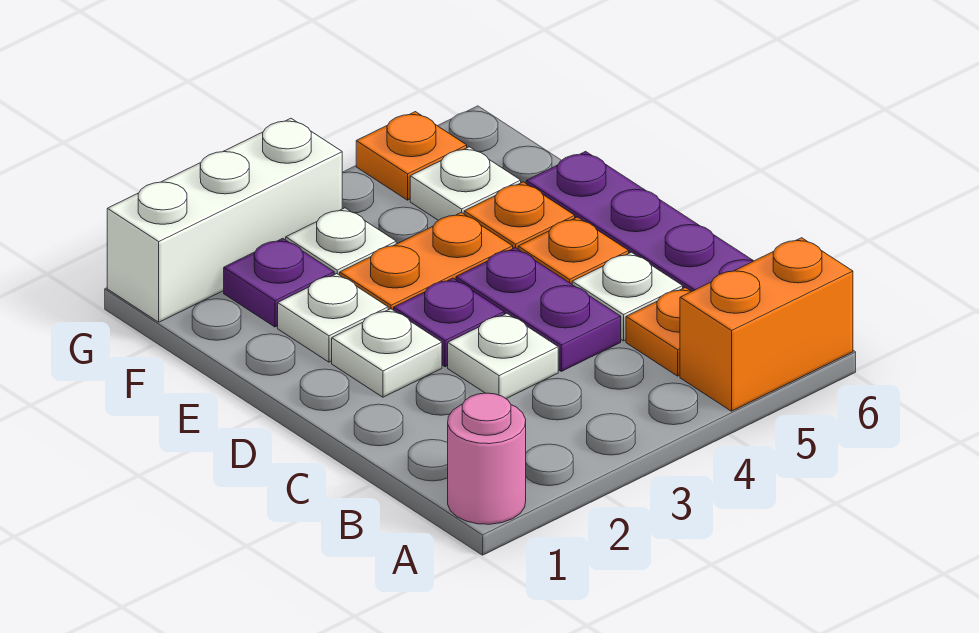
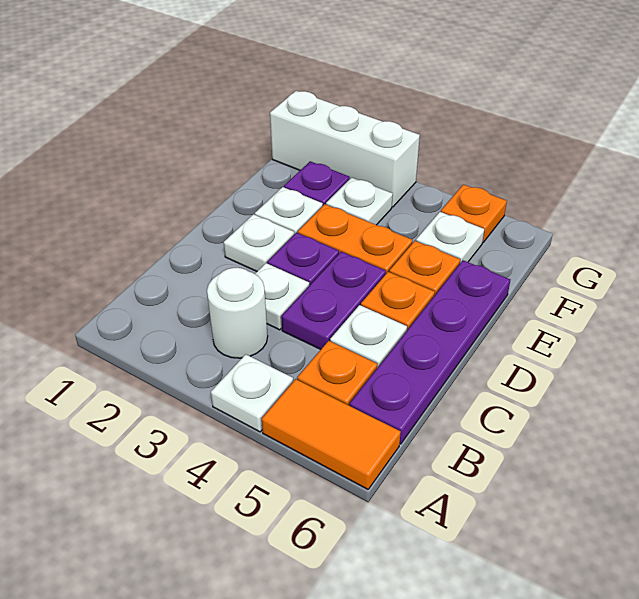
pink round brick A1 level 1 -> none
none -> white plate A4 level 1
orange brick A5:A6 level 1 -> orange tile A5:A6 level 1
none -> white round brick B3 level 1

